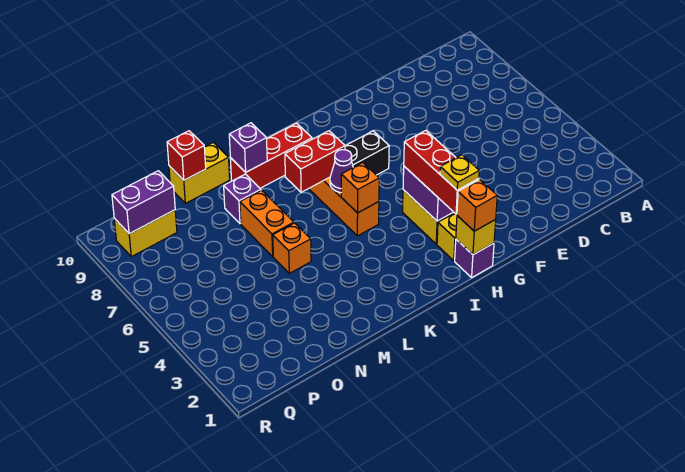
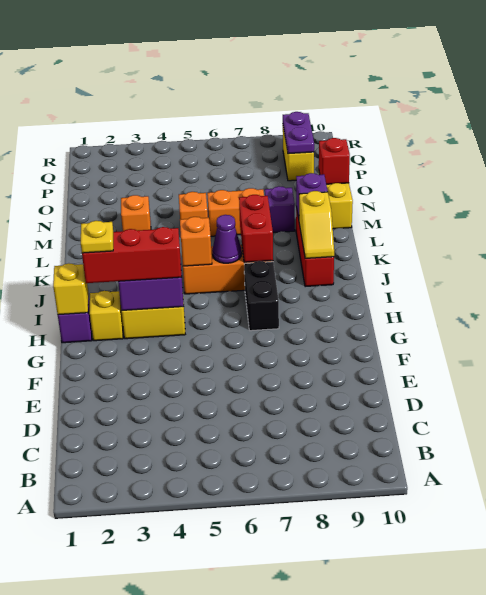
orange brick H1 level 3 -> orange brick M3 level 1
none -> yellow slope J9:K9 level 2 top K
purple brick P9:Q9 level 2 -> purple plate P9:Q9 level 2

